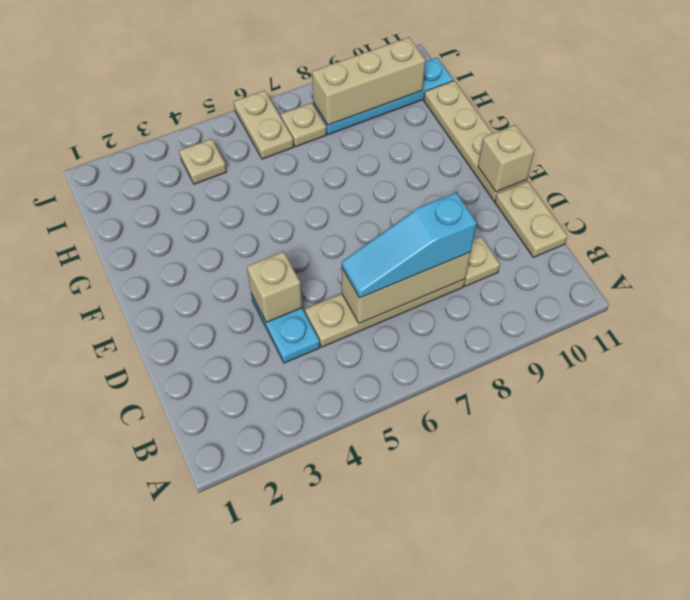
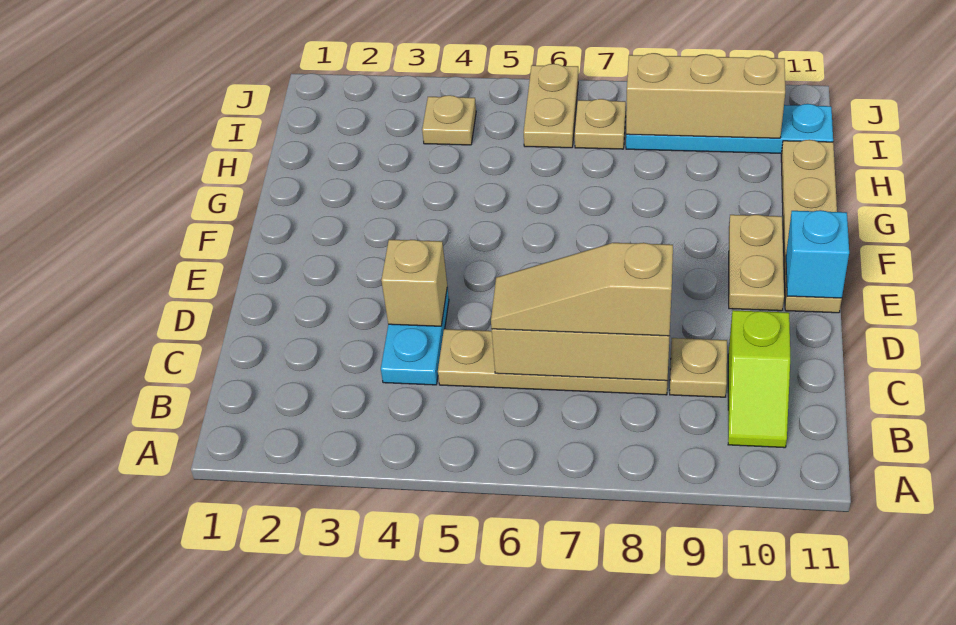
none -> lime slope B10:C10 level 1 top C
cyan slope C6:C8 level 3 top 8 -> tan slope C6:C8 level 3 top 8
tan plate C11:D11 level 1 -> tan plate E10:F10 level 1
tan brick E11 level 2 -> cyan brick E11 level 2

